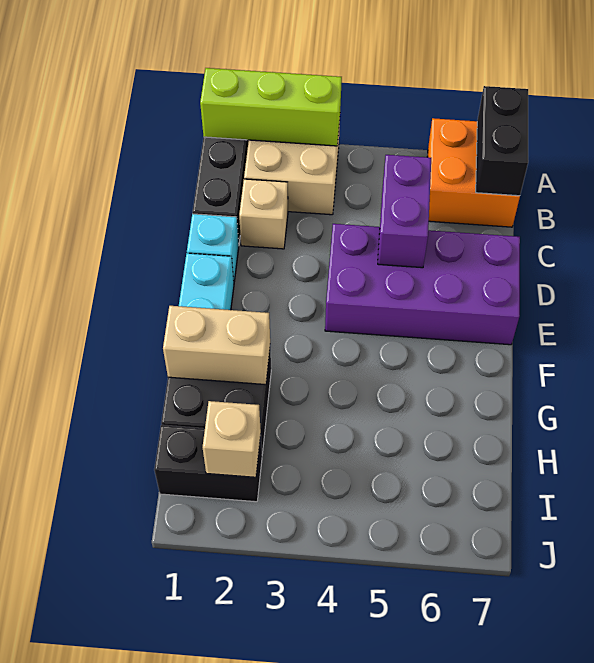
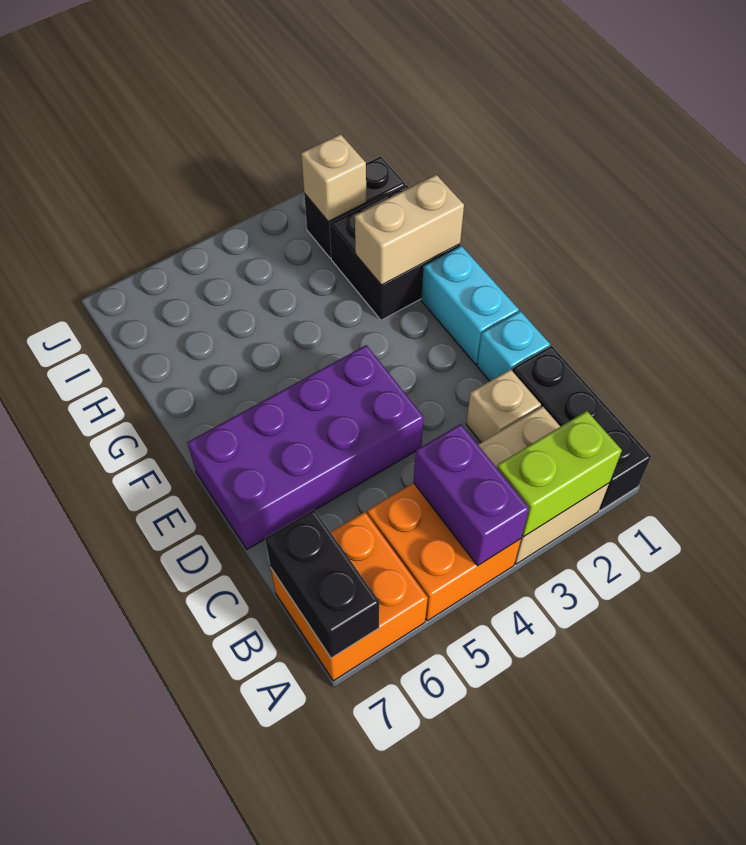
lime brick A1:A3 level 2 -> lime brick A2:A3 level 2
none -> orange brick A4:B5 level 1
purple brick C5:D5 level 2 -> purple brick A4:B4 level 2

